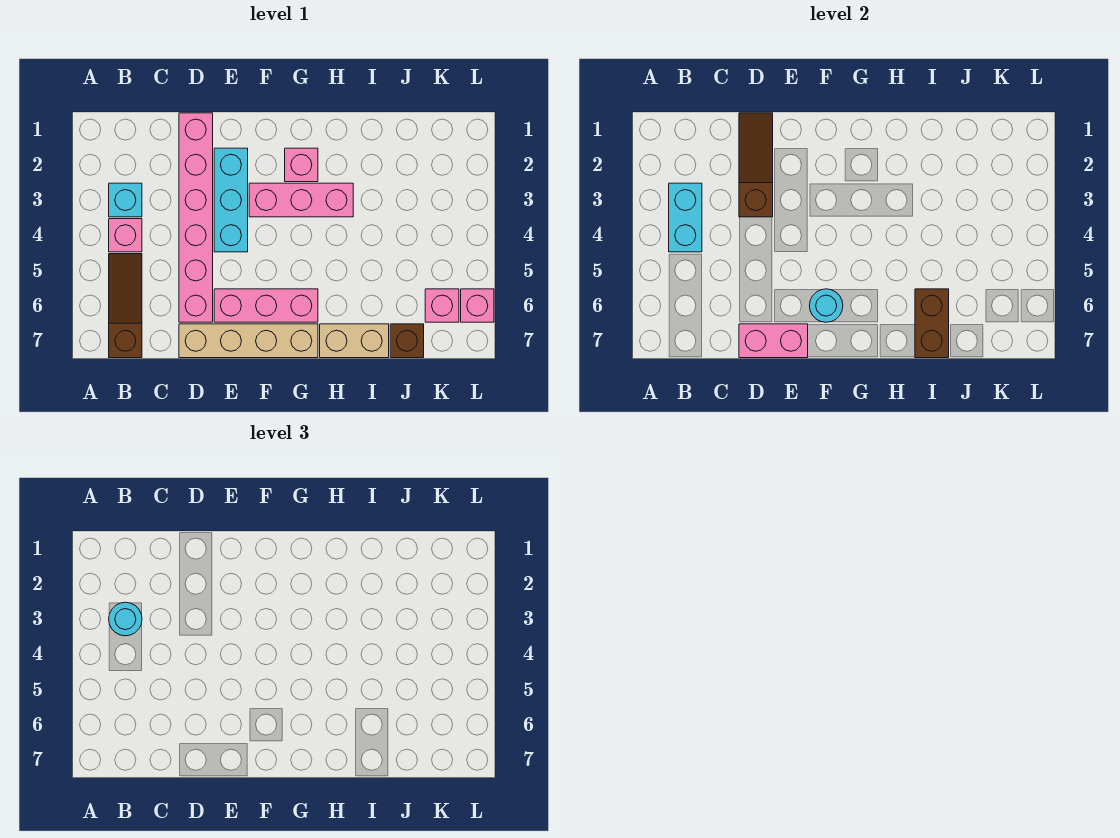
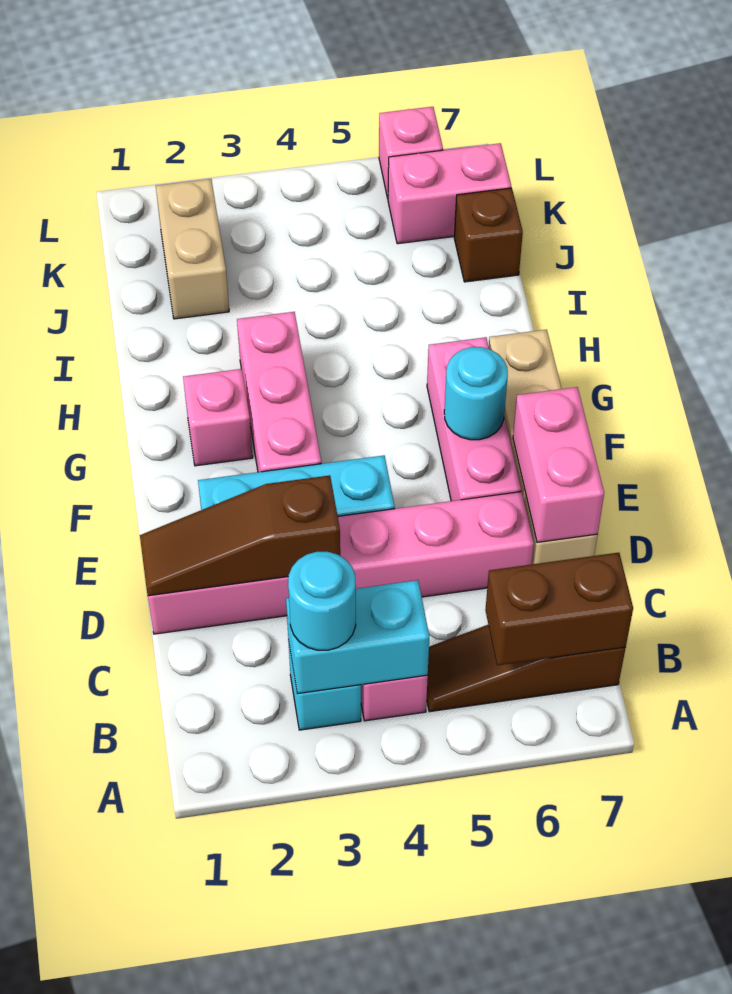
tan brick H7:I7 level 1 -> tan brick J2:K2 level 1
brown brick I6:I7 level 2 -> brown brick B6:B7 level 2
pink brick K6 level 1 -> pink brick K6:K7 level 1

